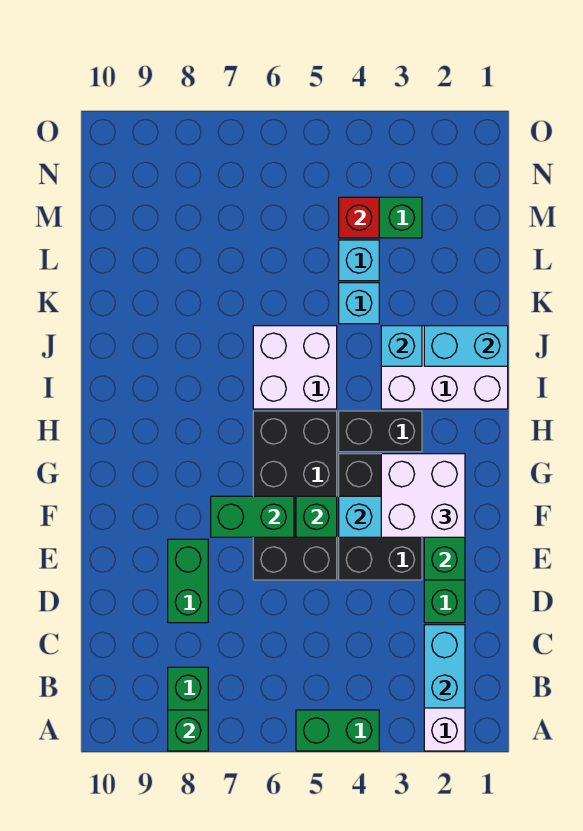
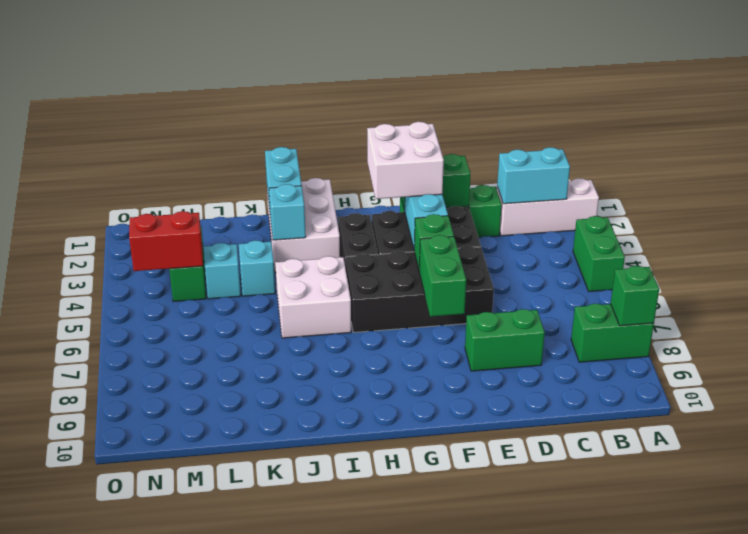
red brick M4 level 2 -> red brick M4:N4 level 2

